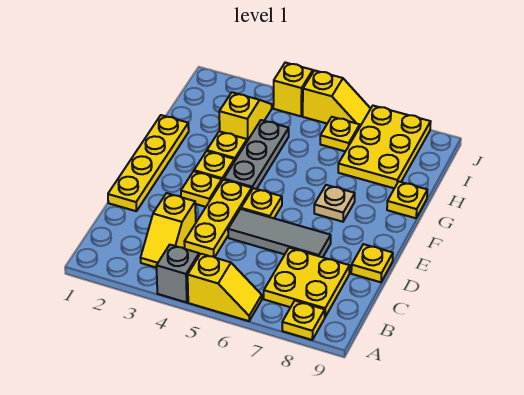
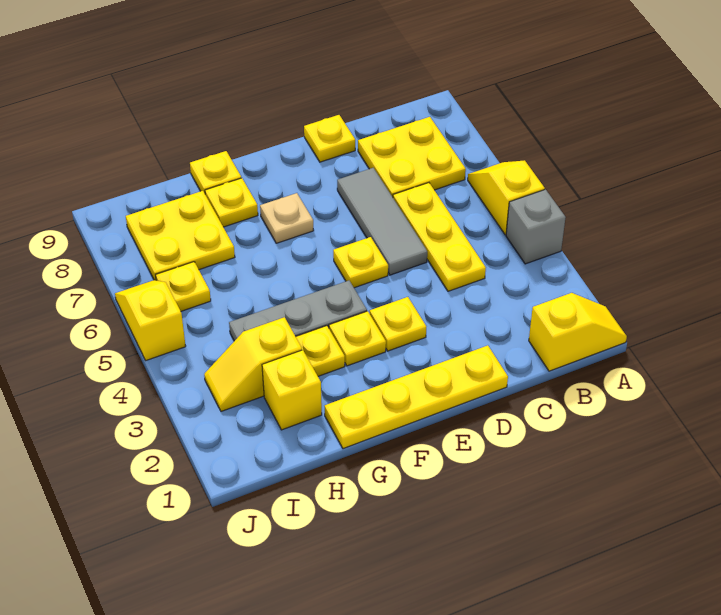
yellow plate A8 level 1 -> yellow plate G8 level 1
yellow slope B3:C3 level 1 top C -> yellow slope A1:B1 level 1 top B
yellow plate C4:E4 level 1 -> yellow plate C4:C6 level 1
yellow plate H7:J8 level 1 -> yellow plate H7:I8 level 1
yellow brick J4 level 1 -> yellow brick H2 level 1

